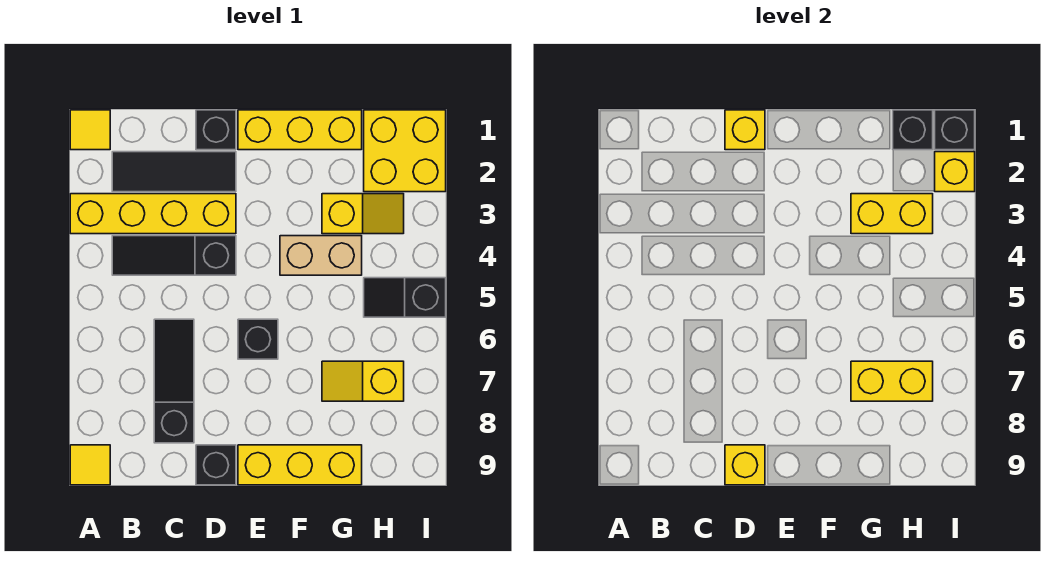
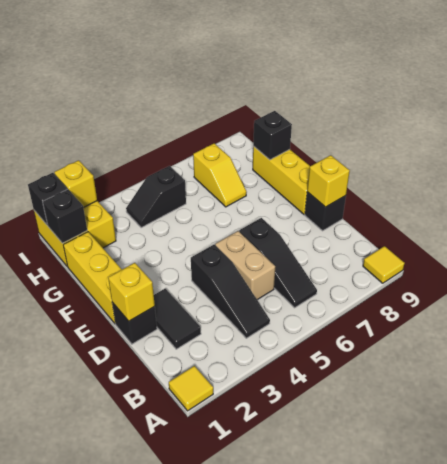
yellow brick A3:D3 level 1 -> none
black tile B2:D2 level 1 -> black tile C2:D2 level 1
black slope C6:C8 level 1 top 8 -> black slope B6:D6 level 1 top D
black brick E6 level 1 -> black brick G9 level 2
tan brick F4:G4 level 1 -> tan brick C5:D5 level 1
yellow slope G3:H3 level 1 top G -> none
yellow brick G3:H3 level 2 -> none
yellow brick G7:H7 level 2 -> none
black slope H5:I5 level 1 top I -> black slope H4:H5 level 1 top 5

